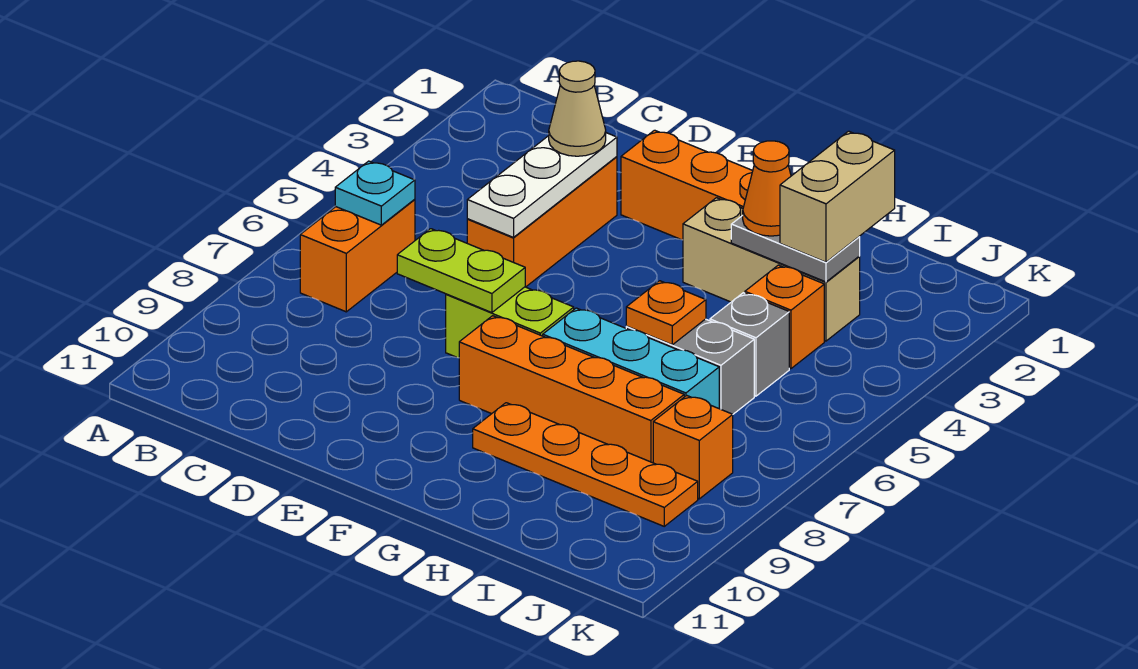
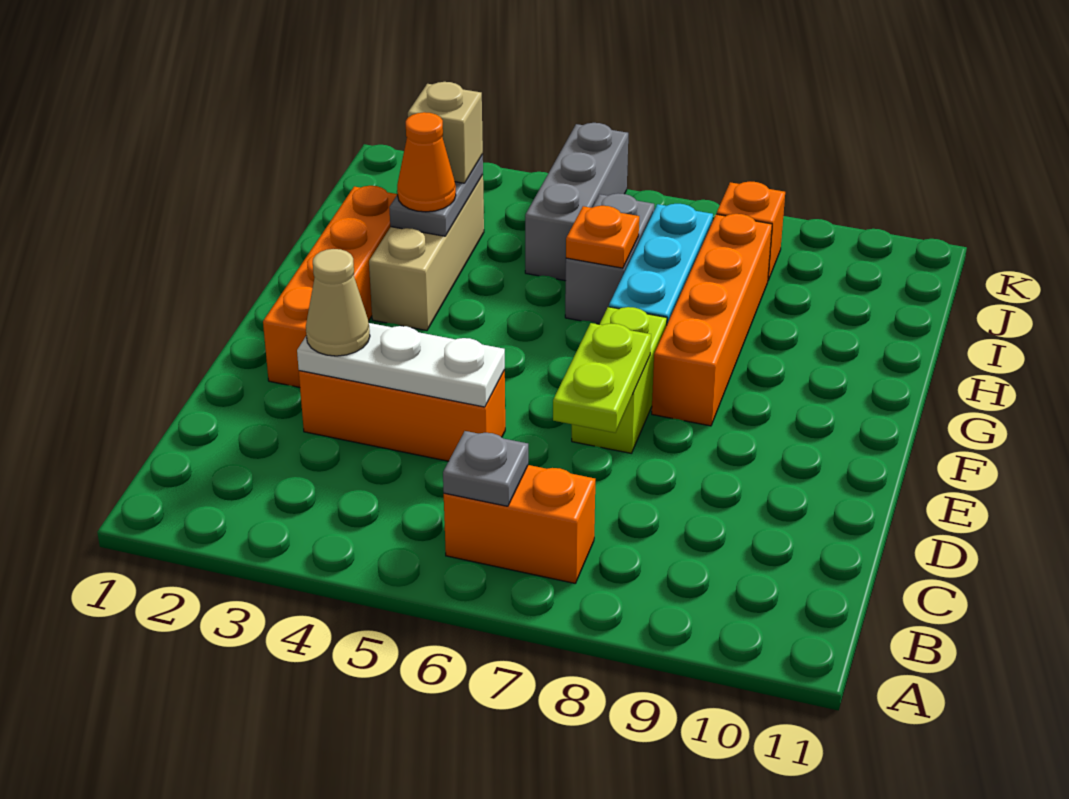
cyan plate B6 level 2 -> grey plate B6 level 2
orange plate G9:J9 level 1 -> none
tan brick I2:I3 level 3 -> tan brick I3 level 3
orange brick I4 level 1 -> none
grey brick I5 level 1 -> grey brick I5:K5 level 1

